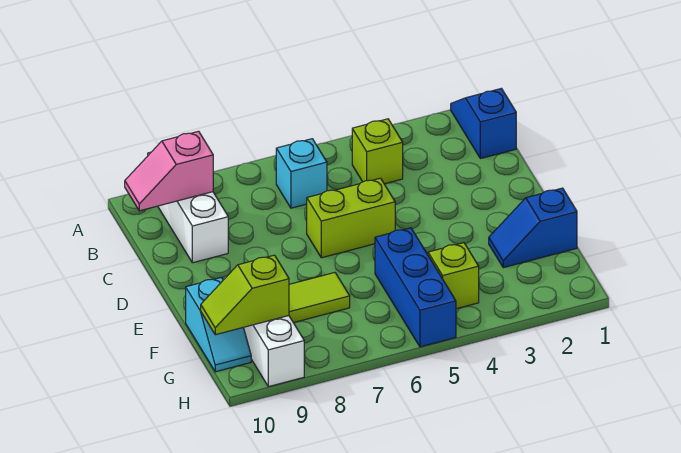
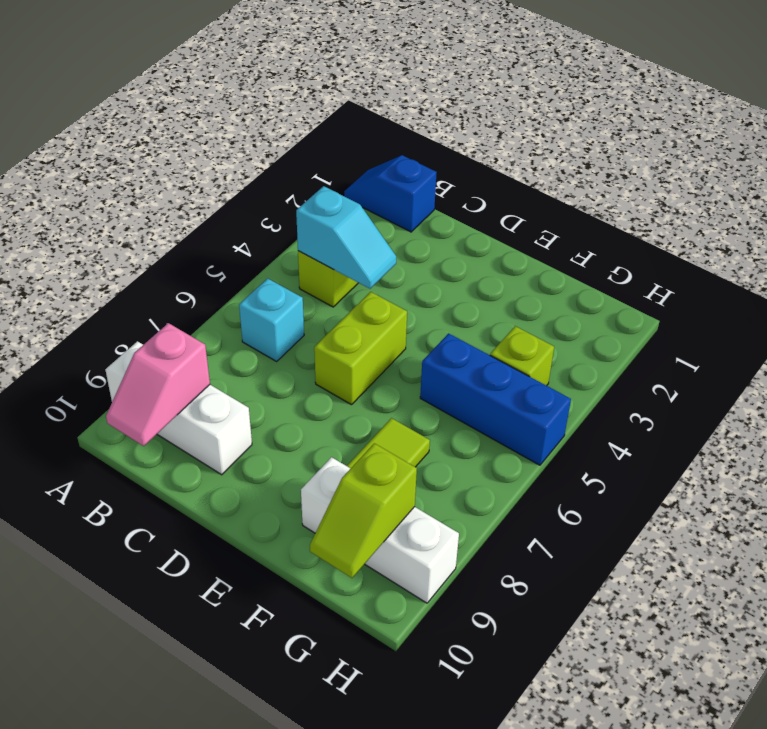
blue slope F1:F2 level 1 top 1 -> none
cyan slope F10:G10 level 1 top F -> cyan slope B4:C4 level 2 top B

